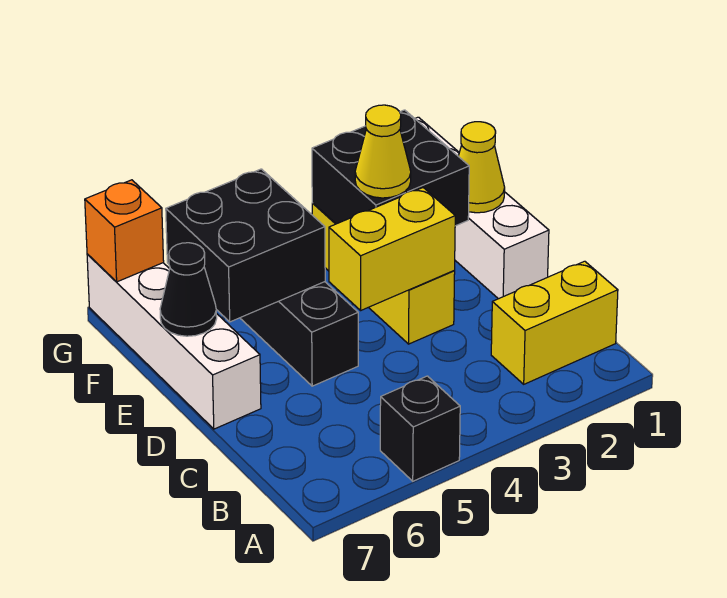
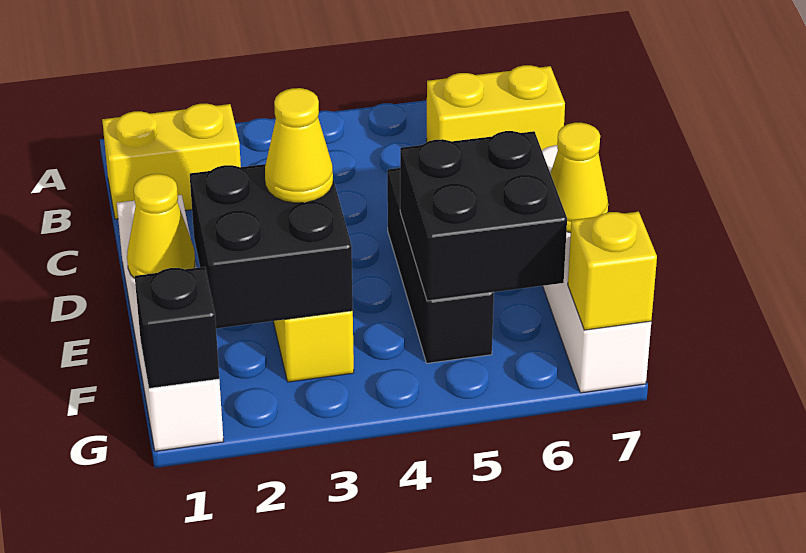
black brick A5 level 1 -> black brick G1 level 2
yellow brick D3:D4 level 2 -> yellow brick B6:B7 level 1
black cone E7 level 2 -> yellow cone E7 level 2
orange brick G7 level 2 -> yellow brick G7 level 2

